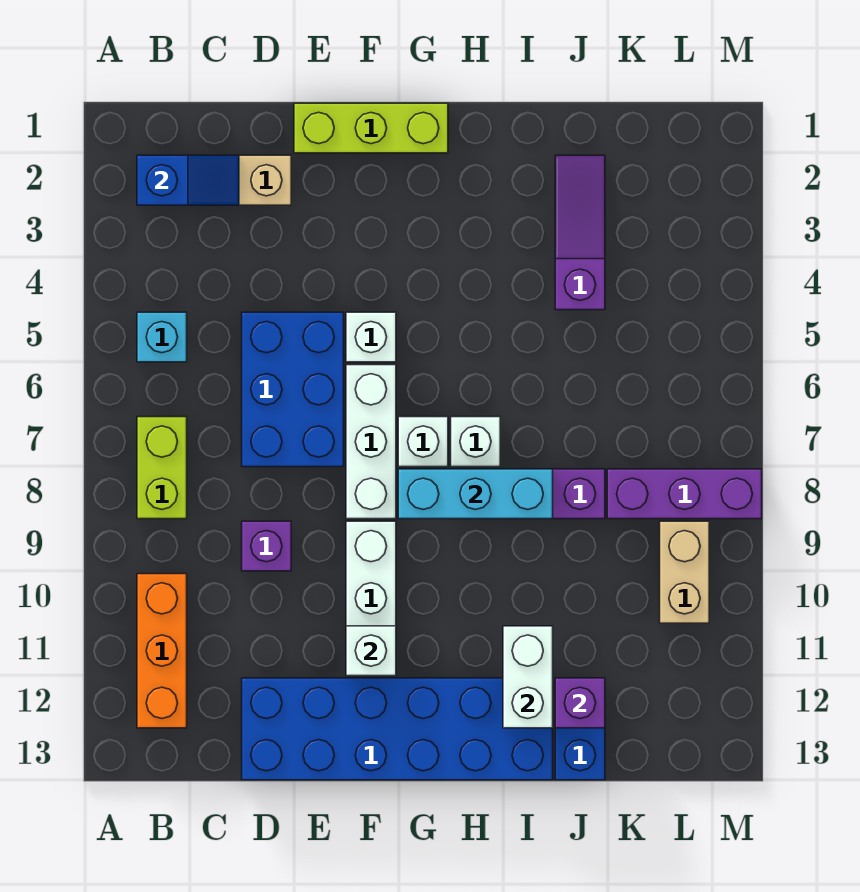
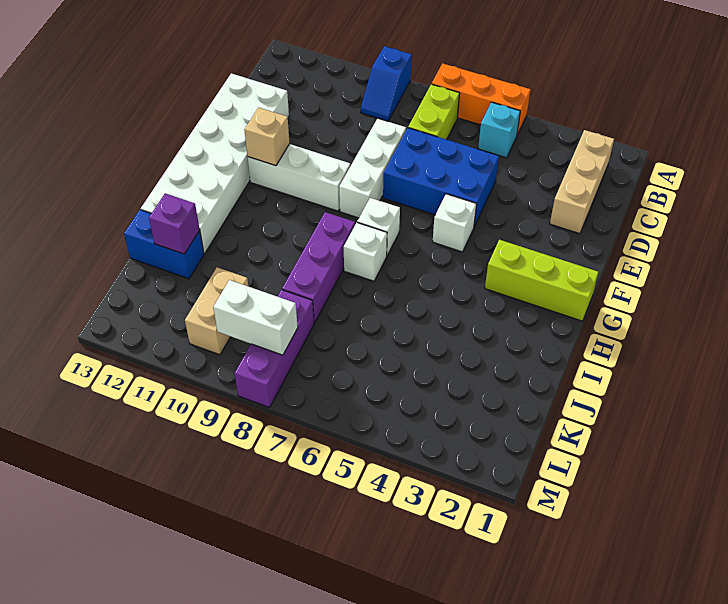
blue slope B2:C2 level 2 top B -> blue slope A9:B9 level 1 top A
lime brick B7:B8 level 1 -> lime brick B7:C7 level 1
orange brick B10:B12 level 1 -> orange brick A5:A7 level 1
purple brick D9 level 1 -> none
blue brick D12:I13 level 1 -> white brick D12:I13 level 1
lime brick E1:G1 level 1 -> lime brick G1:G3 level 1
white brick F6:F8 level 1 -> white brick D8:F8 level 1
white brick F11 level 2 -> tan brick F11 level 2
cyan brick G8:I8 level 2 -> none
white brick I11:I12 level 2 -> white brick L8:L9 level 2
purple slope J2:J4 level 1 top 4 -> none
tan brick L9:L10 level 1 -> tan brick K10:L10 level 1

